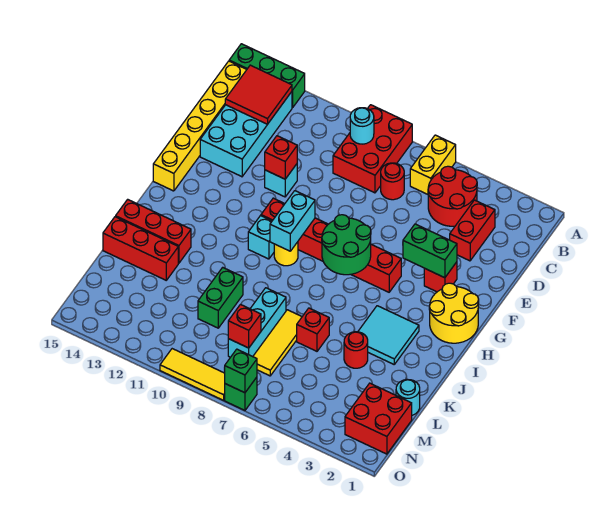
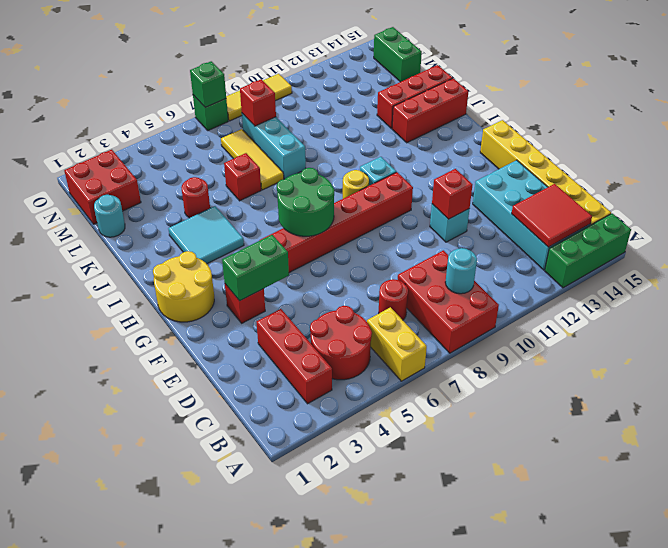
red brick C3:D3 level 1 -> red brick B3:D3 level 1
cyan brick G9:H9 level 2 -> none
green brick K10:L10 level 1 -> green brick M15:N15 level 1

